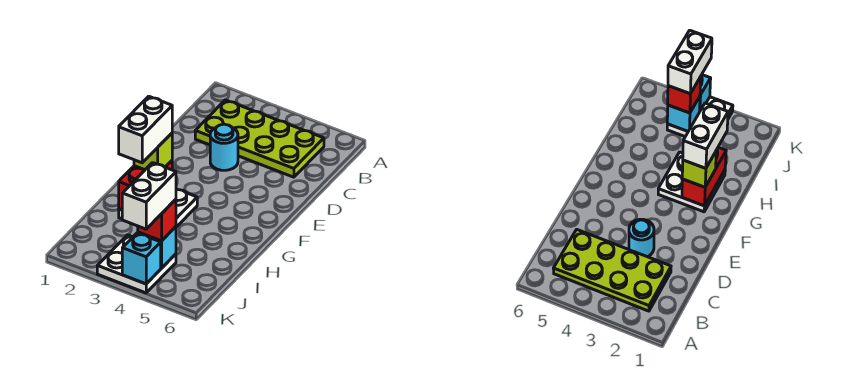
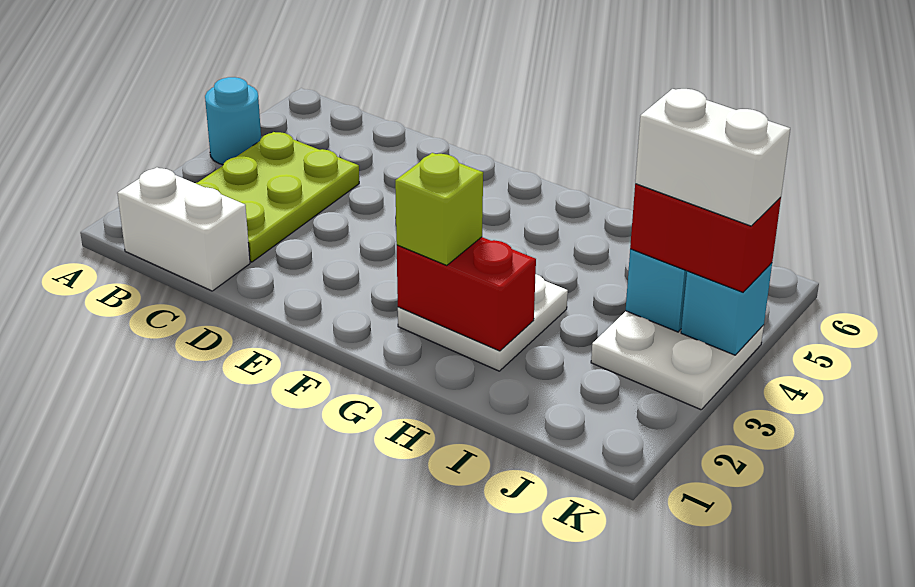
lime plate B2:C5 level 1 -> lime plate B2:C4 level 1
cyan round brick D3 level 1 -> cyan round brick A4 level 1
white brick G2:H2 level 4 -> white brick B1:C1 level 1
red brick J4 level 3 -> red brick J4:K4 level 3

